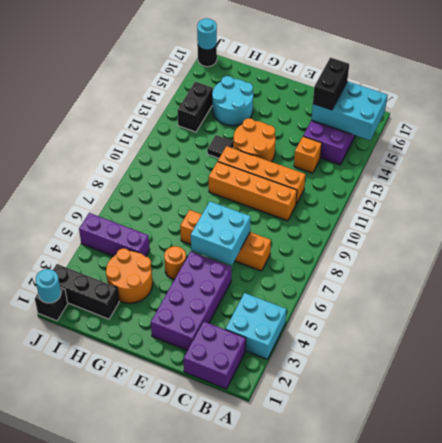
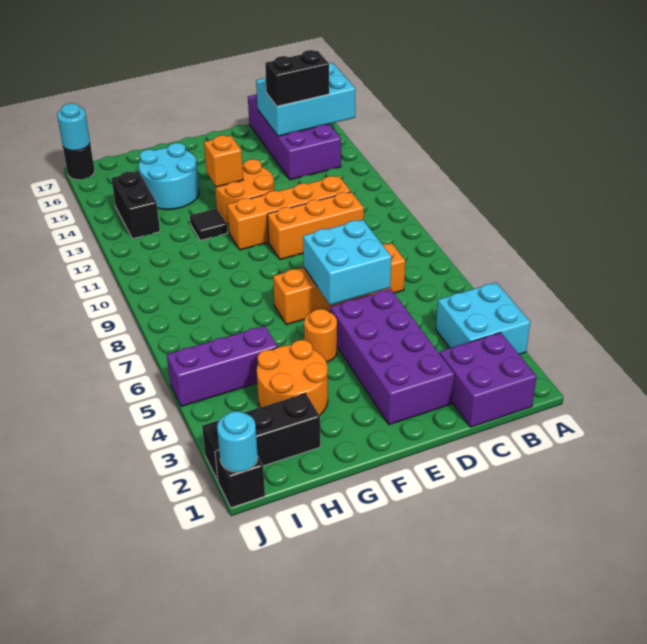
orange brick C10:F10 level 1 -> orange brick C10:E10 level 1
orange brick C13 level 1 -> orange brick F13 level 2
black brick C15:C16 level 3 -> black brick B15:C15 level 3

